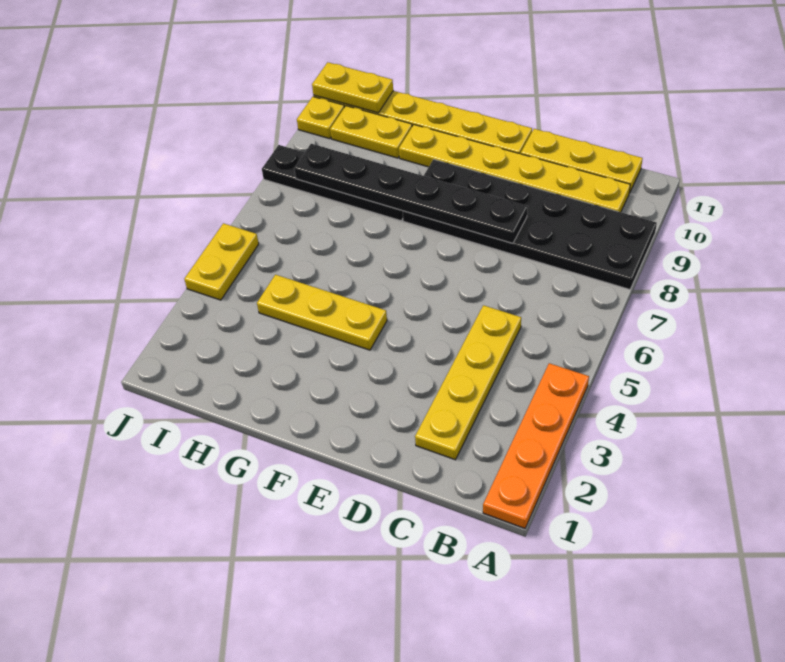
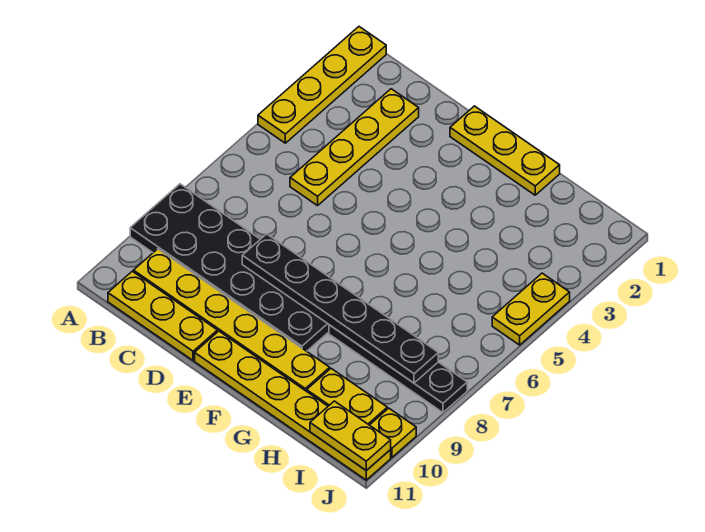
orange plate A1:A4 level 1 -> yellow plate A1:A4 level 1
yellow plate F4:H4 level 1 -> yellow plate E1:G1 level 1

